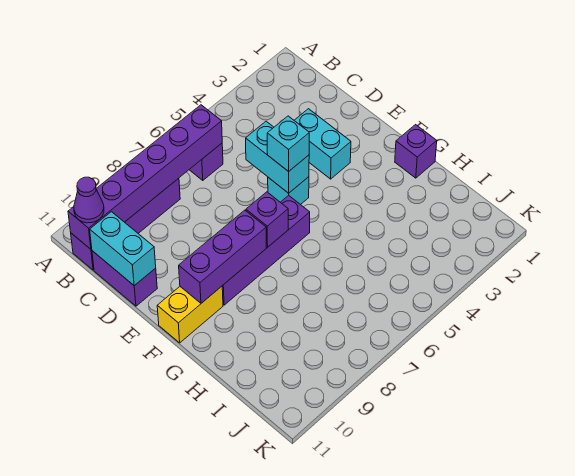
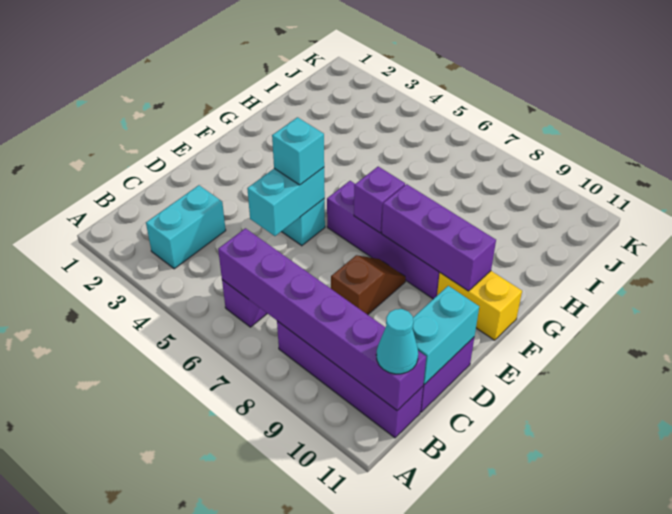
purple cone B11 level 3 -> cyan cone B11 level 3
cyan brick D3:E3 level 1 -> cyan brick B3:C3 level 1
none -> brown slope D8:E8 level 1 top D
purple brick G1 level 1 -> none

